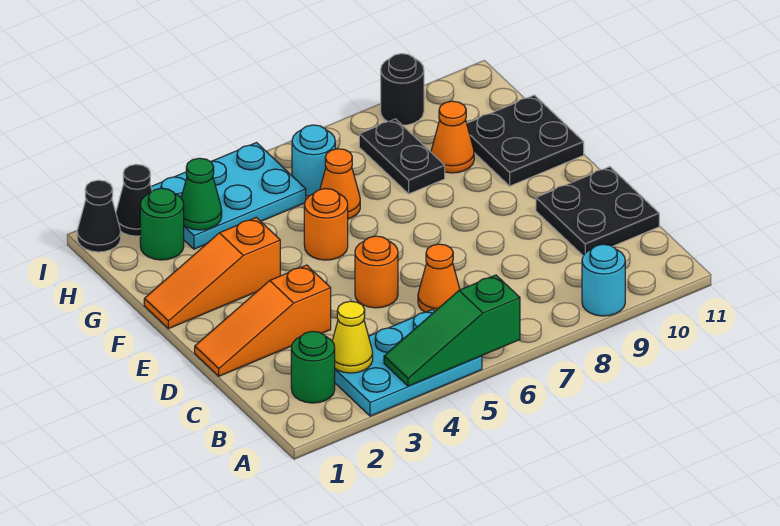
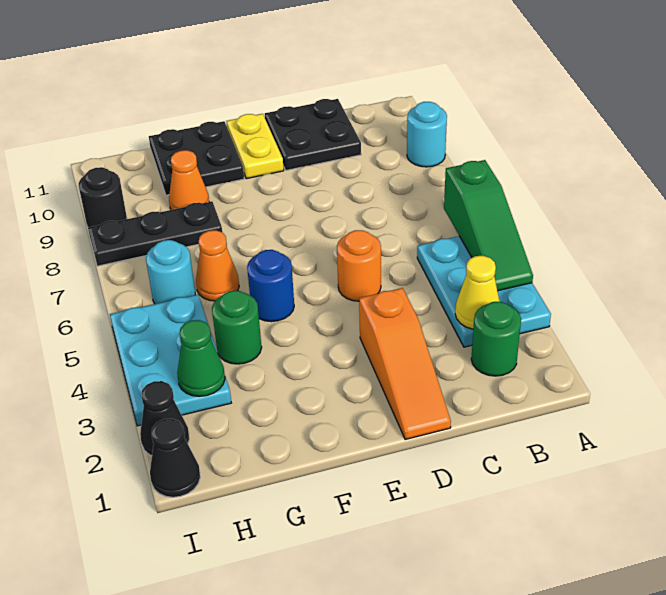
orange cone C6 level 1 -> none
none -> yellow plate E10:E11 level 1
orange slope F1:F3 level 1 top 3 -> none
orange round brick F5 level 1 -> blue round brick F5 level 1
black plate G8:H8 level 1 -> black plate G8:I8 level 1
green round brick H2 level 1 -> green round brick G4 level 1

